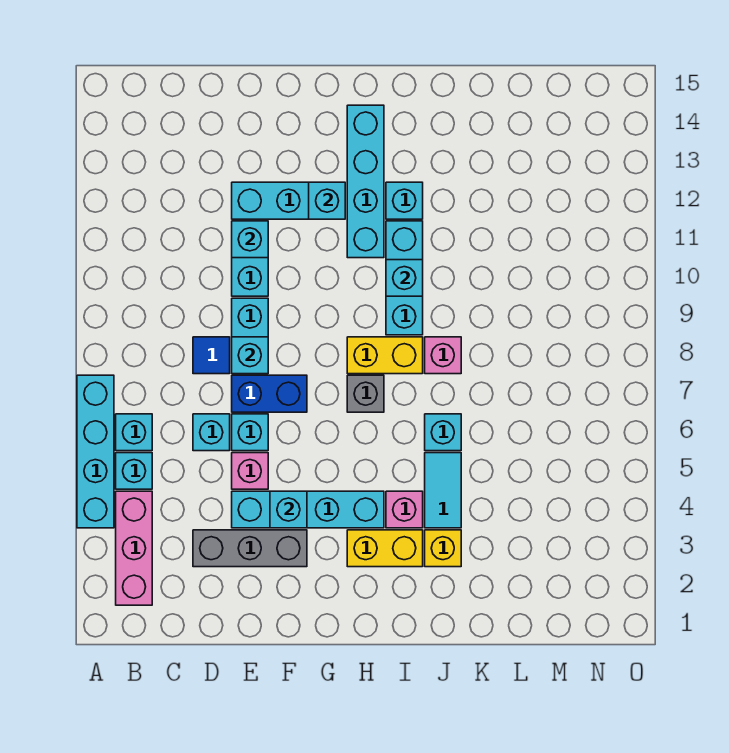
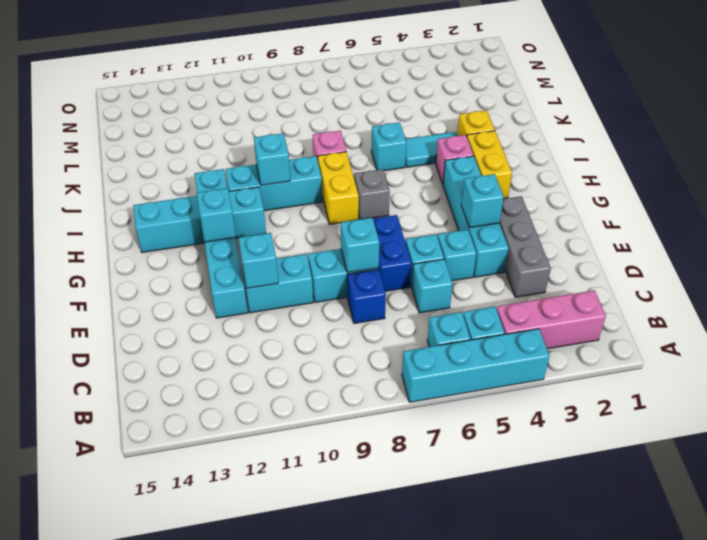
blue tile D8 level 1 -> blue brick D8 level 1
pink brick E5 level 1 -> cyan brick E5 level 1

